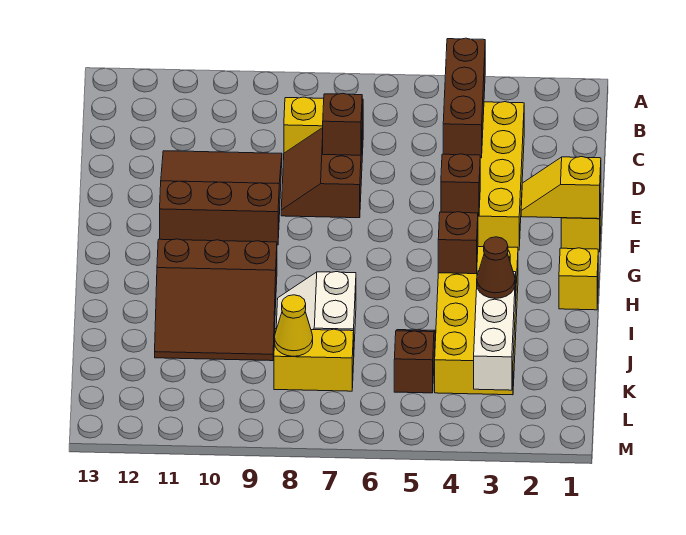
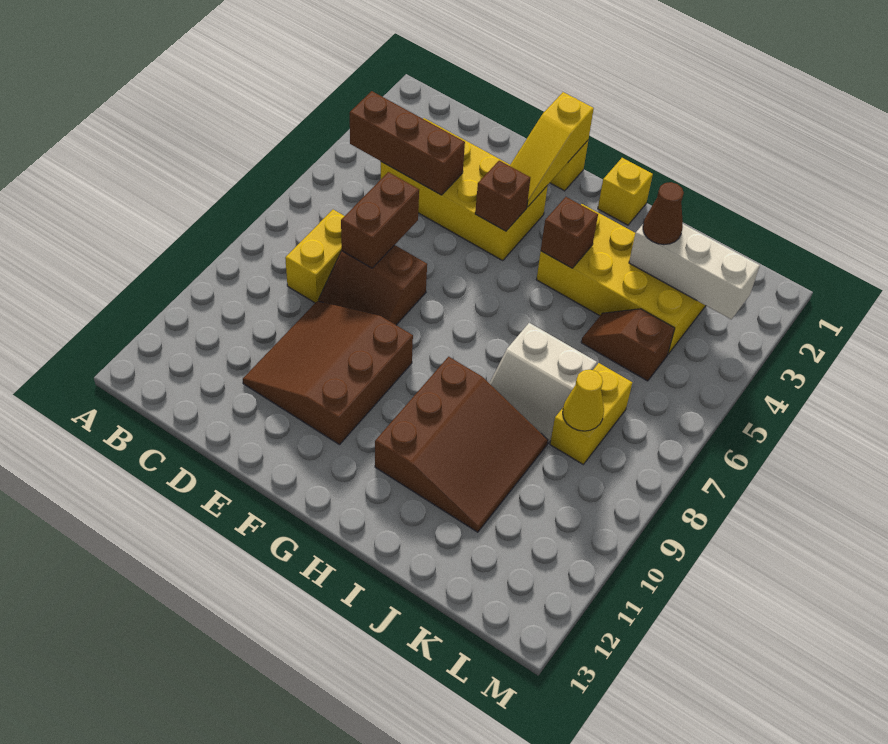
brown brick D7 level 2 -> brown brick D6:D7 level 2
yellow slope F1:F2 level 2 top 1 -> yellow slope F1:F3 level 2 top 1

